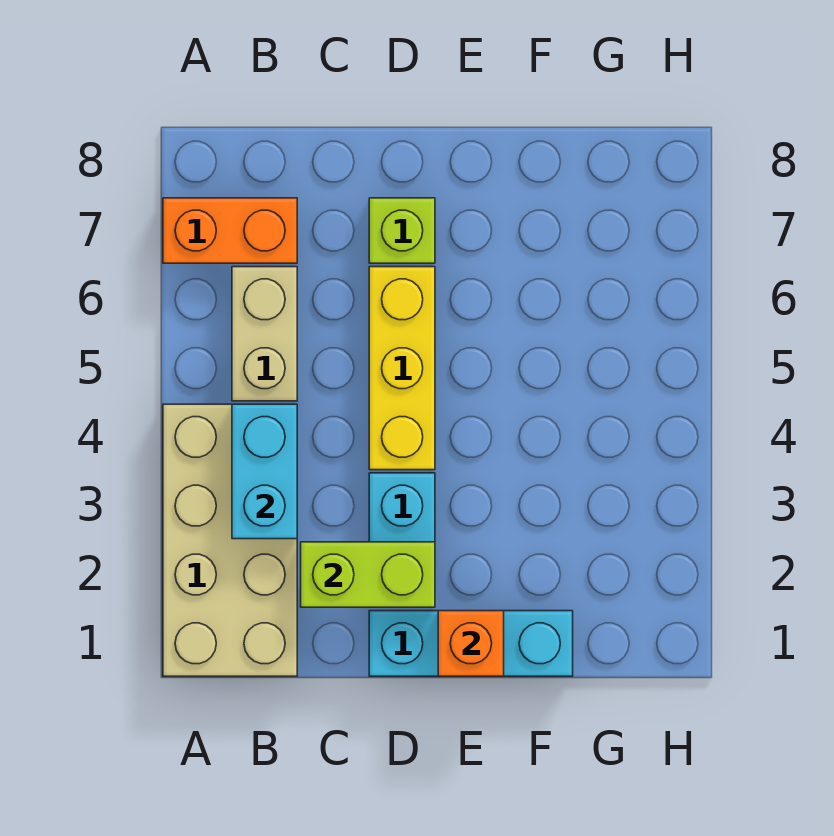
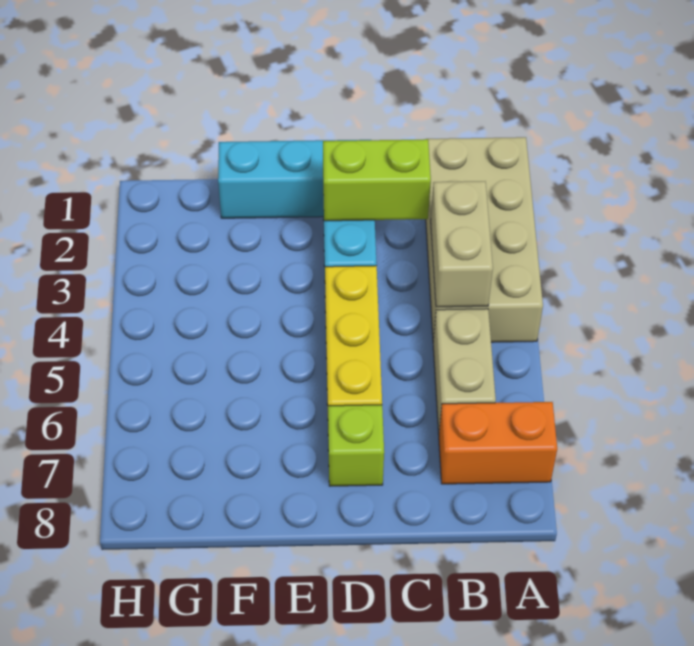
cyan brick B3:B4 level 2 -> tan brick B3:B4 level 2
orange brick E1 level 2 -> none

